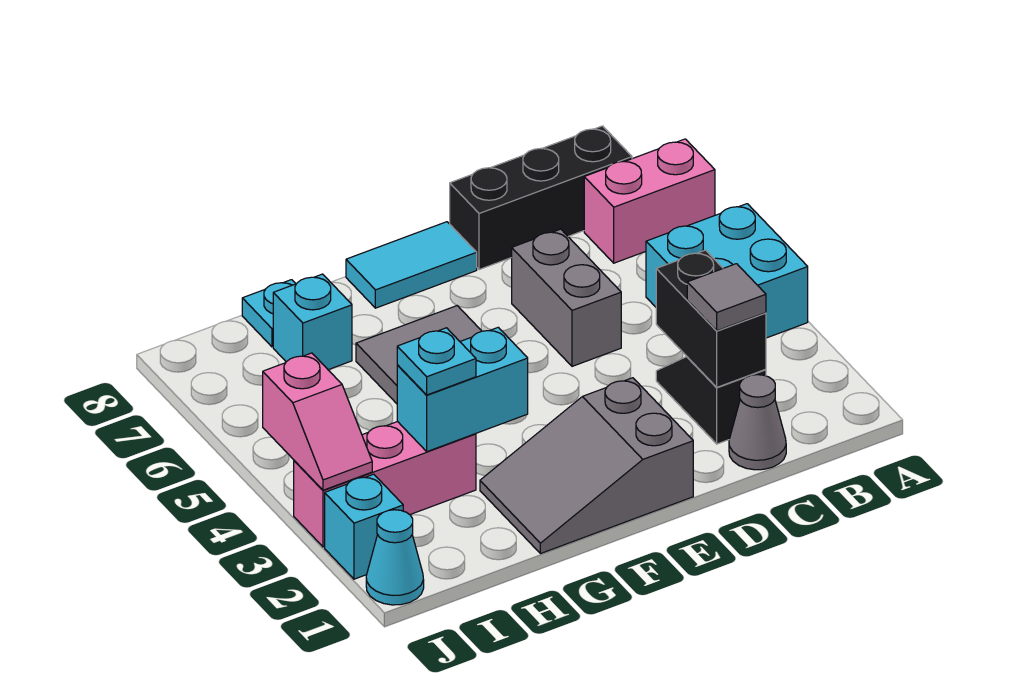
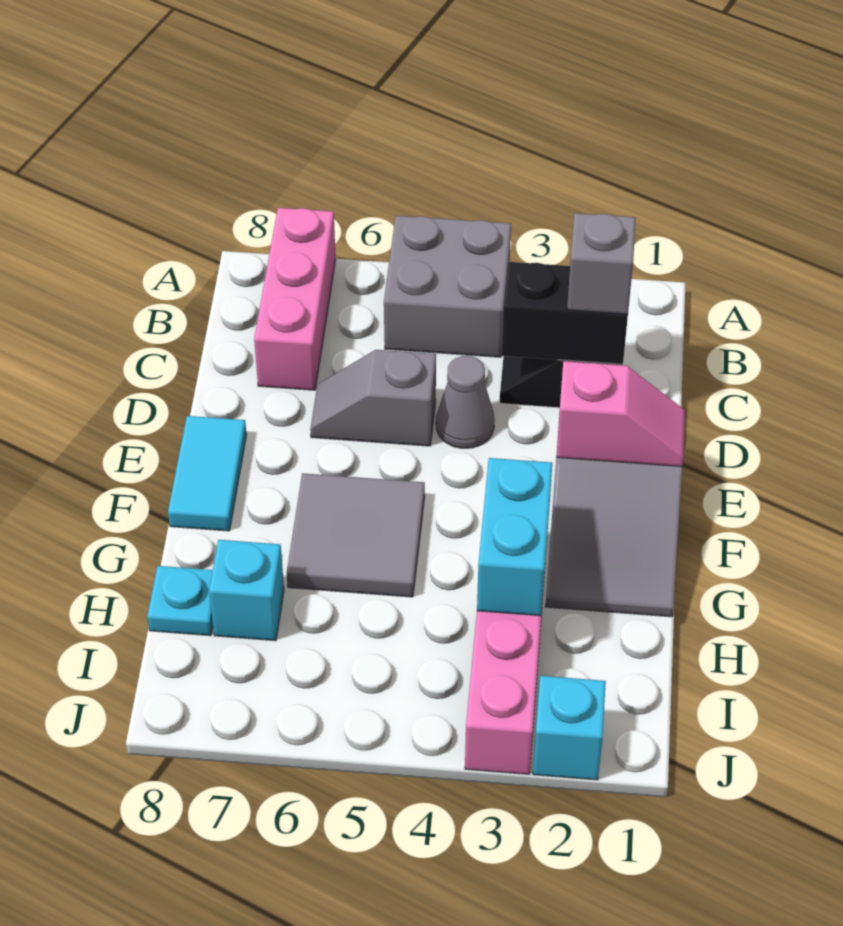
cyan brick A4:B5 level 1 -> grey brick A4:B5 level 1
pink brick A7:B7 level 1 -> pink brick A7:C7 level 1
black brick B8:D8 level 1 -> none
grey cone C1 level 1 -> grey cone D4 level 1
grey tile C2 level 3 -> grey brick C2 level 3
grey brick D5:D6 level 1 -> grey slope D5:D6 level 1 top 5
cyan plate H3 level 3 -> none
cyan cone J1 level 1 -> none
pink slope J3:J4 level 2 top 4 -> pink slope E1:E2 level 2 top 2

